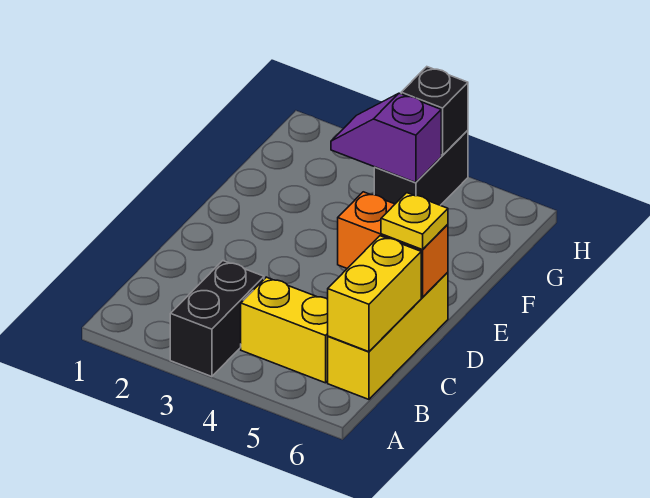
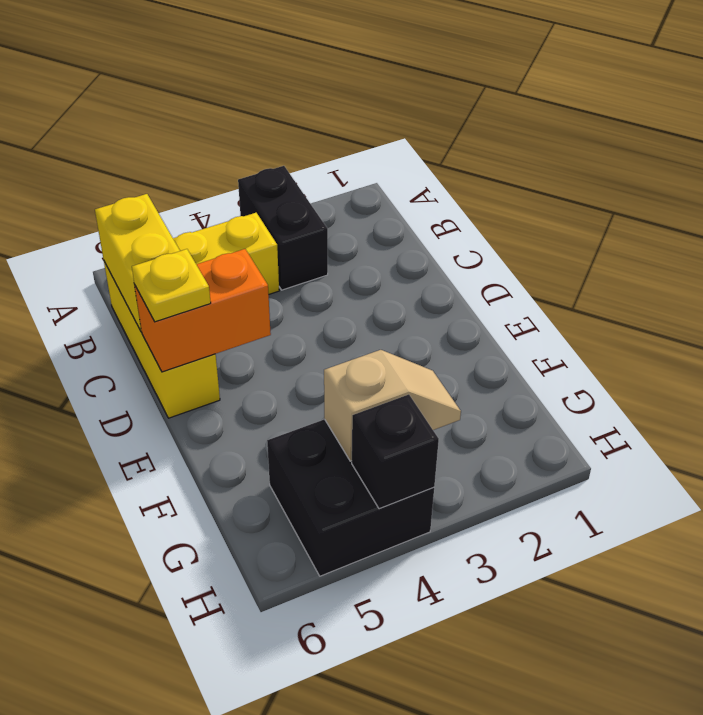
purple slope G3:G4 level 2 top 4 -> tan slope G3:G4 level 2 top 4
black brick G4:H4 level 1 -> black brick G4:H5 level 1

